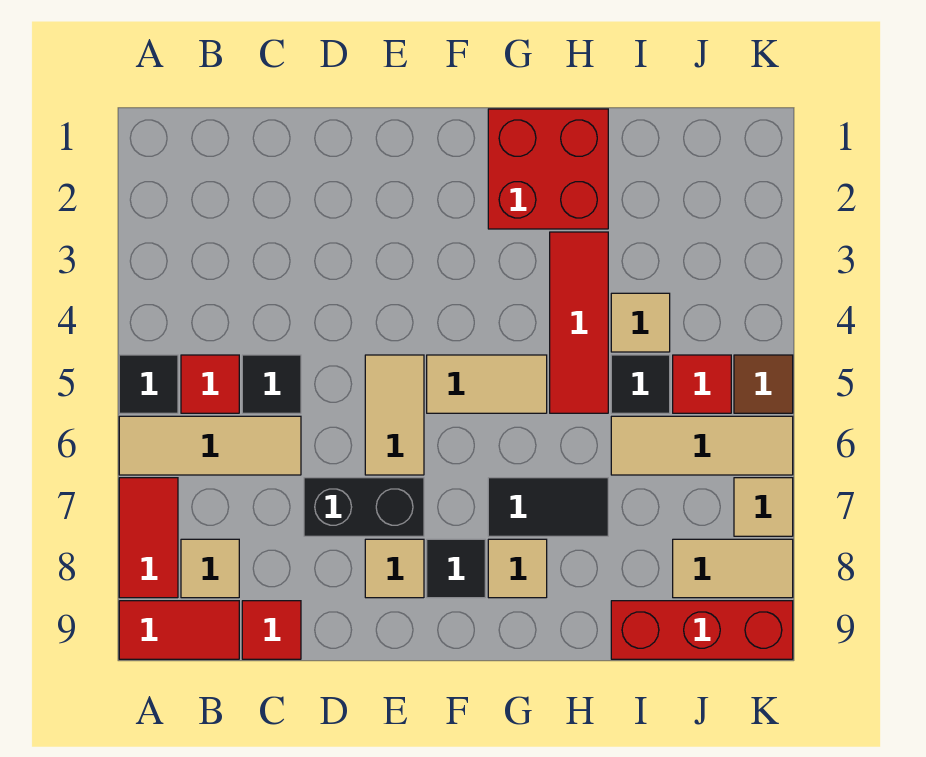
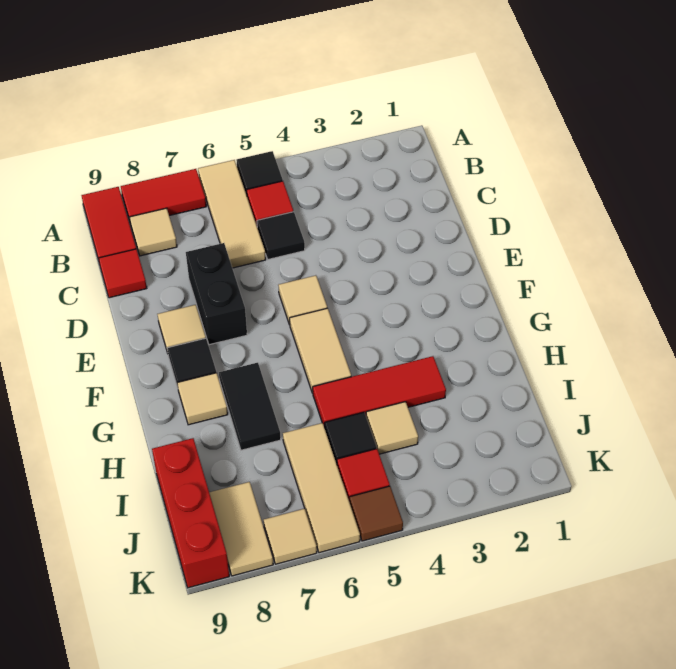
tan tile E5:E6 level 1 -> tan tile E5 level 1
red brick G1:H2 level 1 -> none

